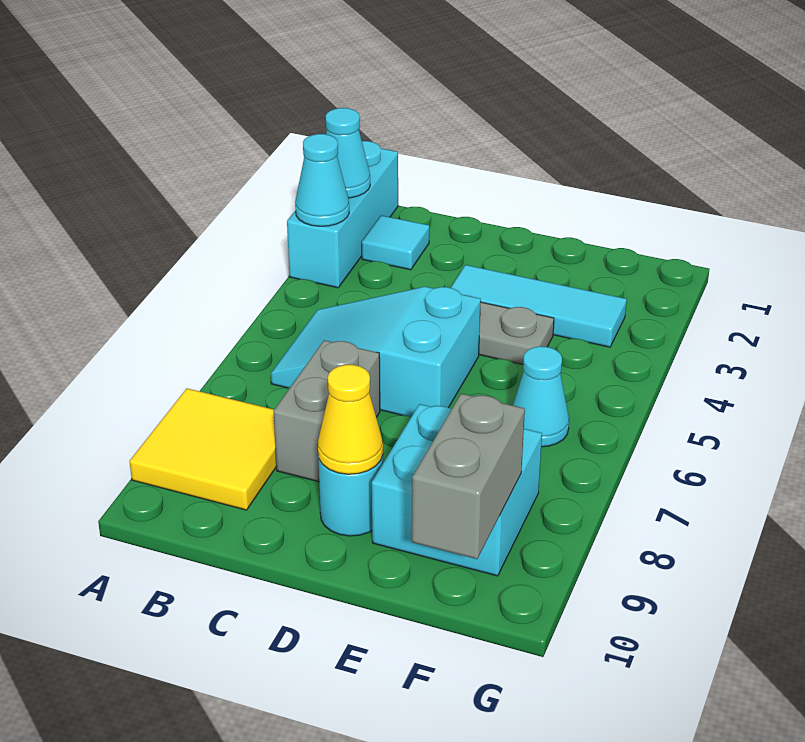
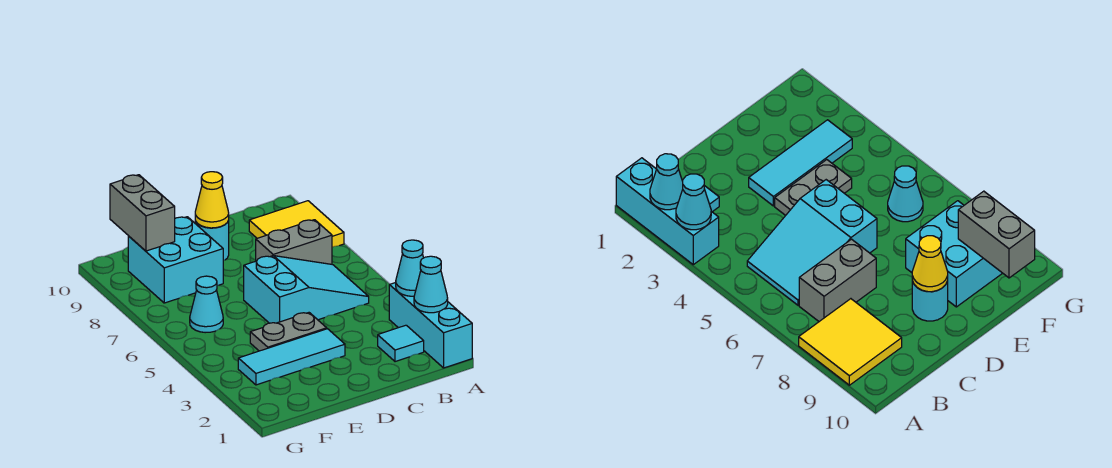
grey brick C7:C8 level 1 -> grey brick B7:C7 level 1

